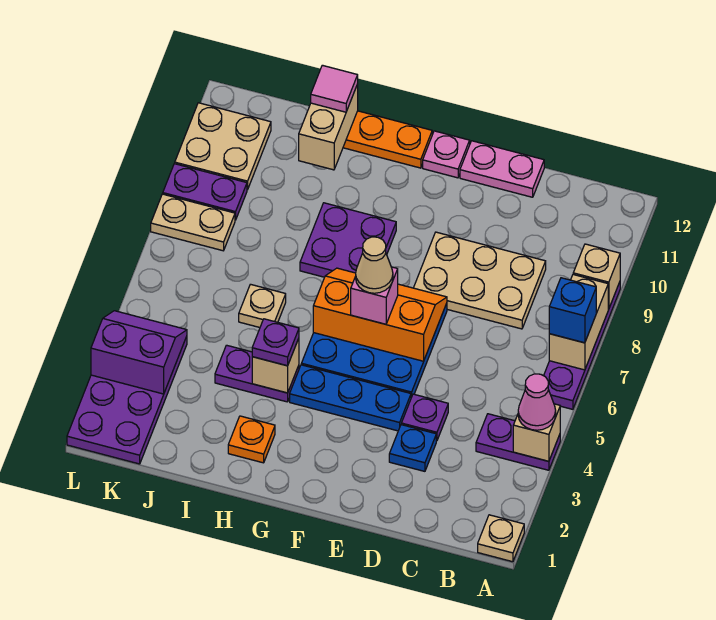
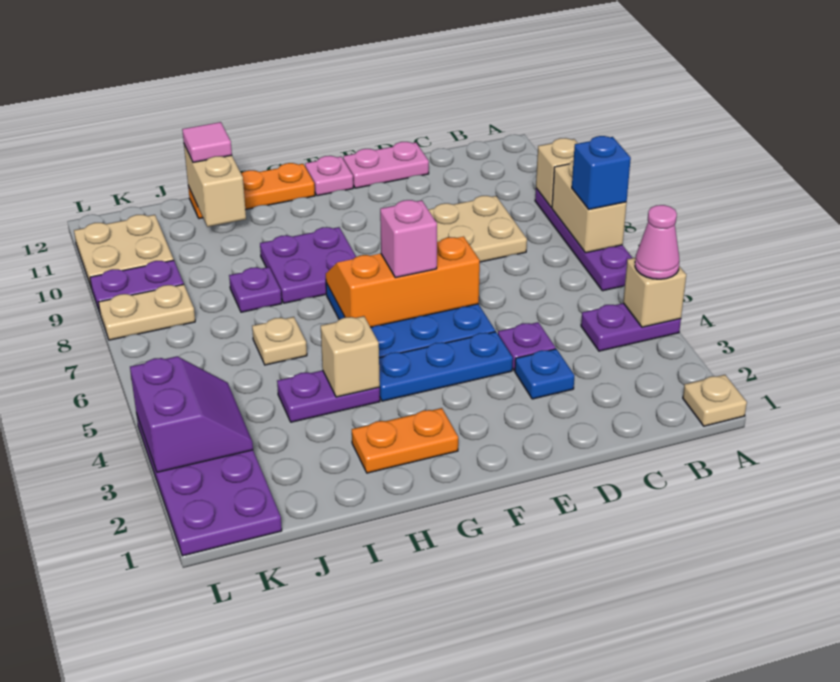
tan cone F6 level 4 -> none
orange plate H2 level 1 -> orange plate G2:H2 level 1
purple plate H4 level 3 -> purple plate I8 level 1
purple slope K3:L4 level 2 top 3 -> purple slope K3:L4 level 2 top L

